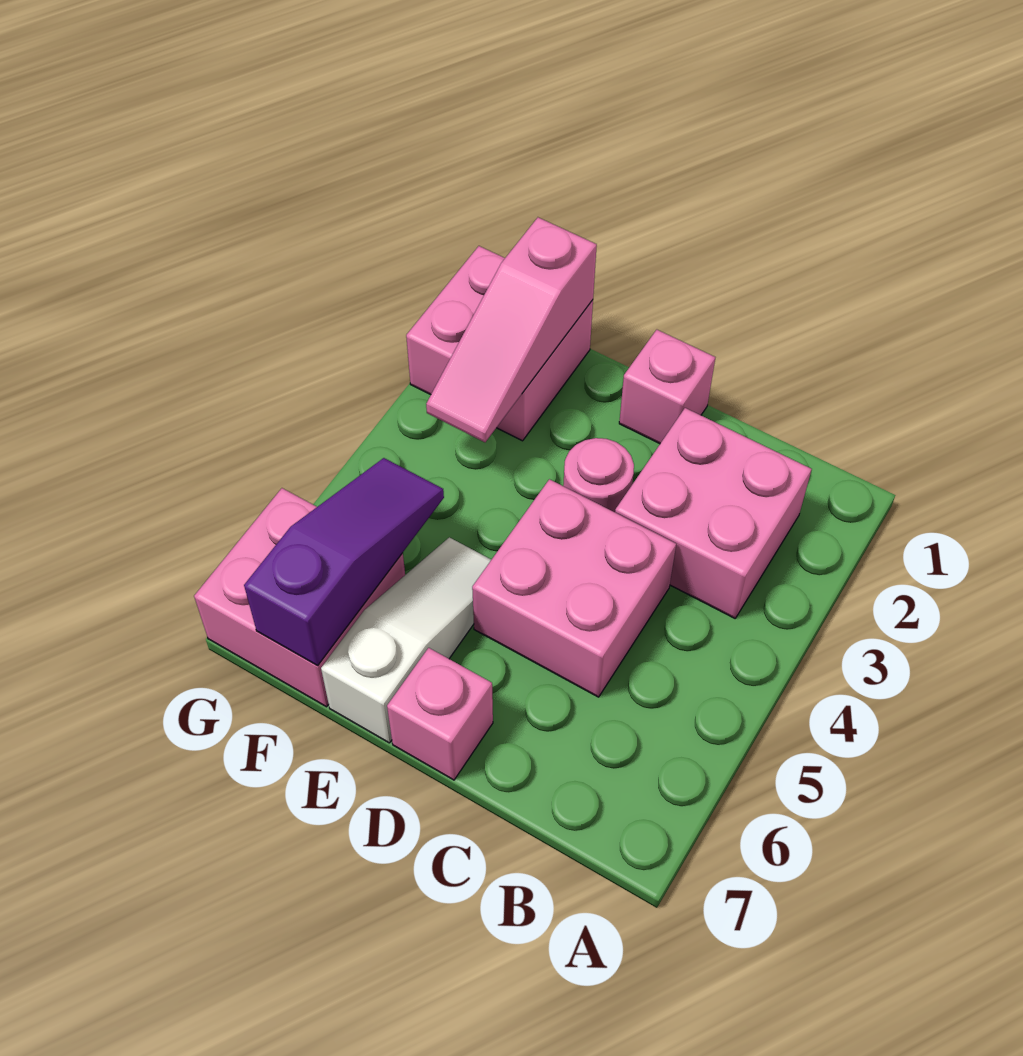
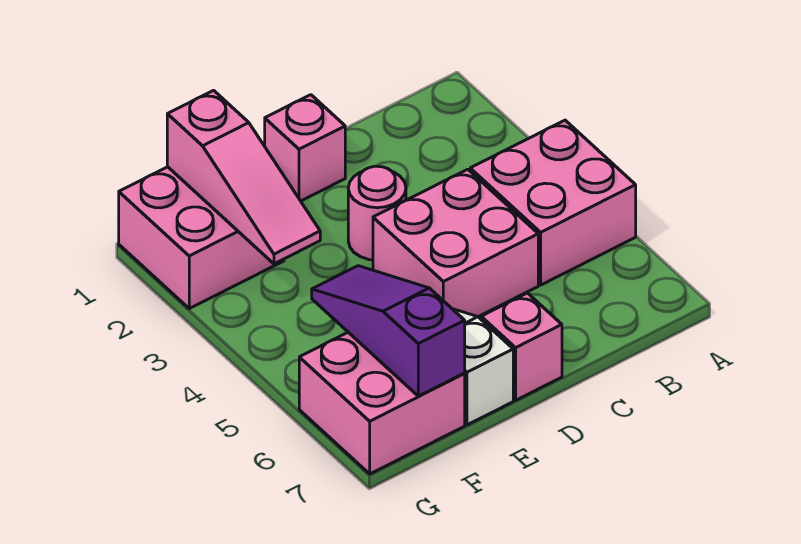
pink brick B2:C3 level 1 -> pink brick A4:B5 level 1

